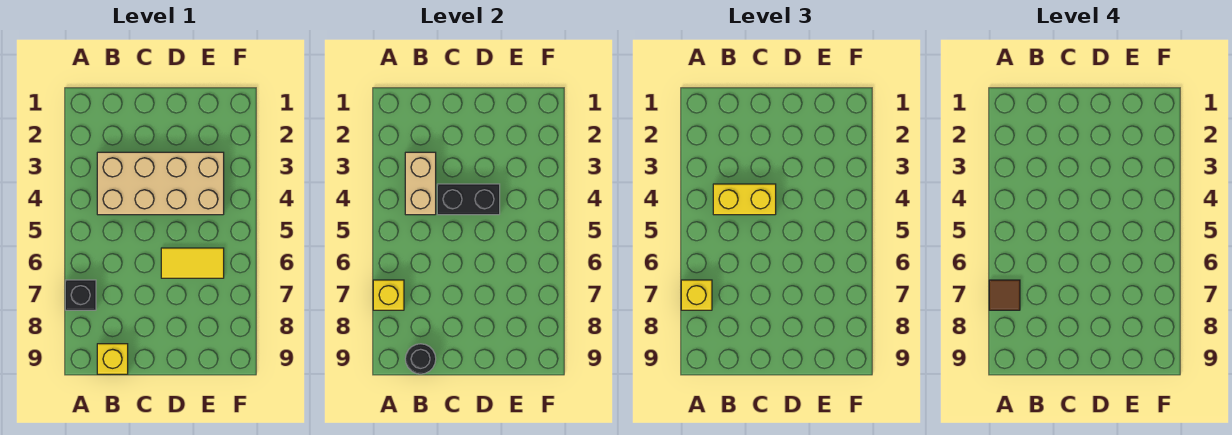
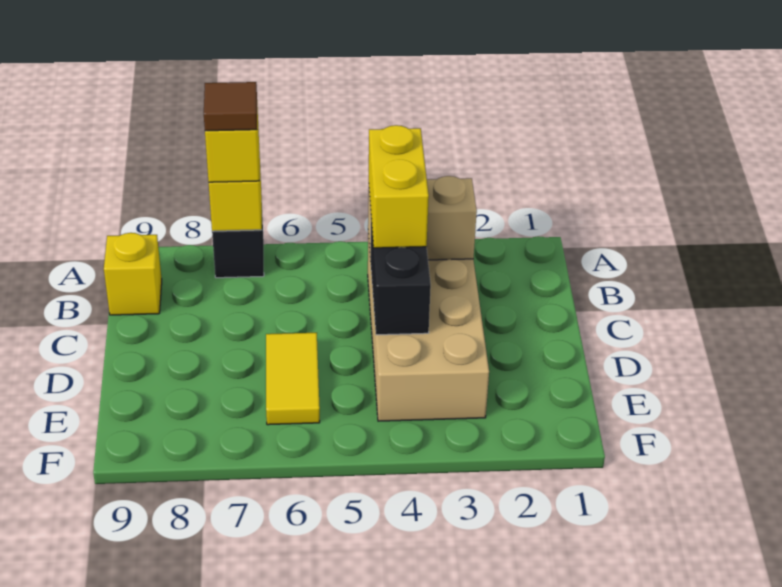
black round brick B9 level 2 -> none

